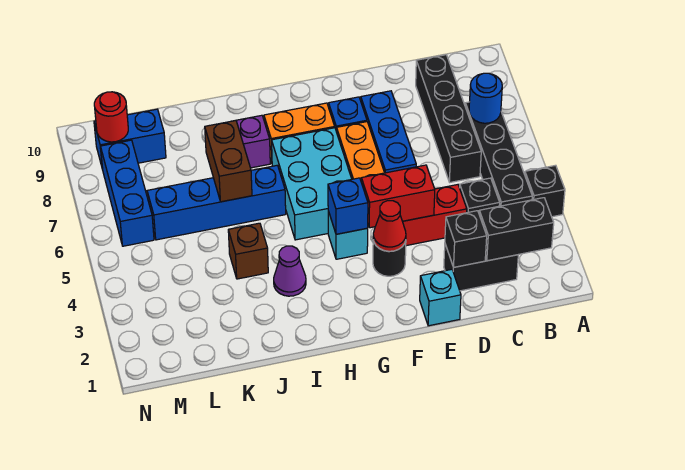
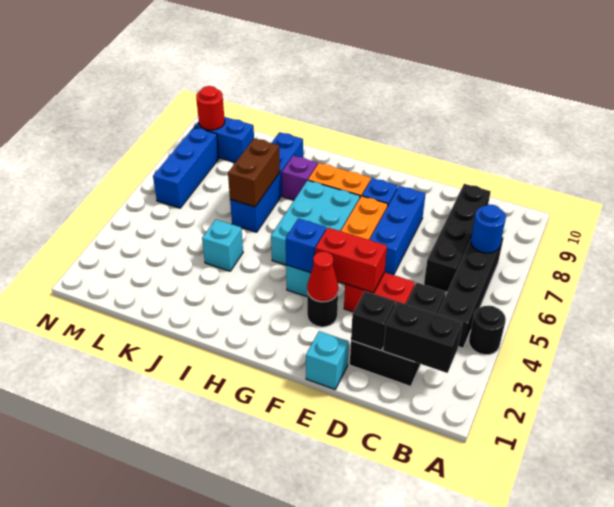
black brick A4 level 1 -> black round brick A4 level 1
purple cone I3 level 1 -> none
blue brick I6:L6 level 1 -> blue brick J6:J9 level 1
brown brick J4 level 1 -> cyan brick J4 level 1

